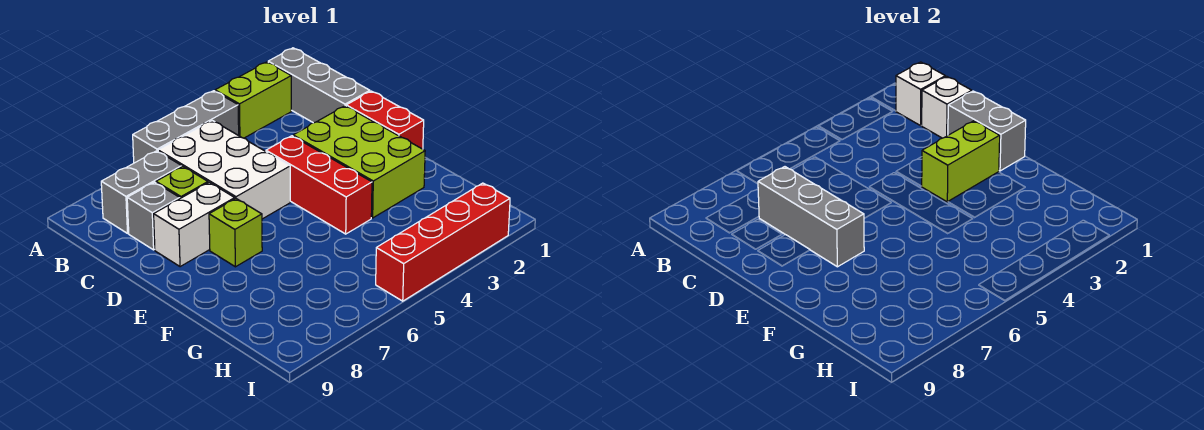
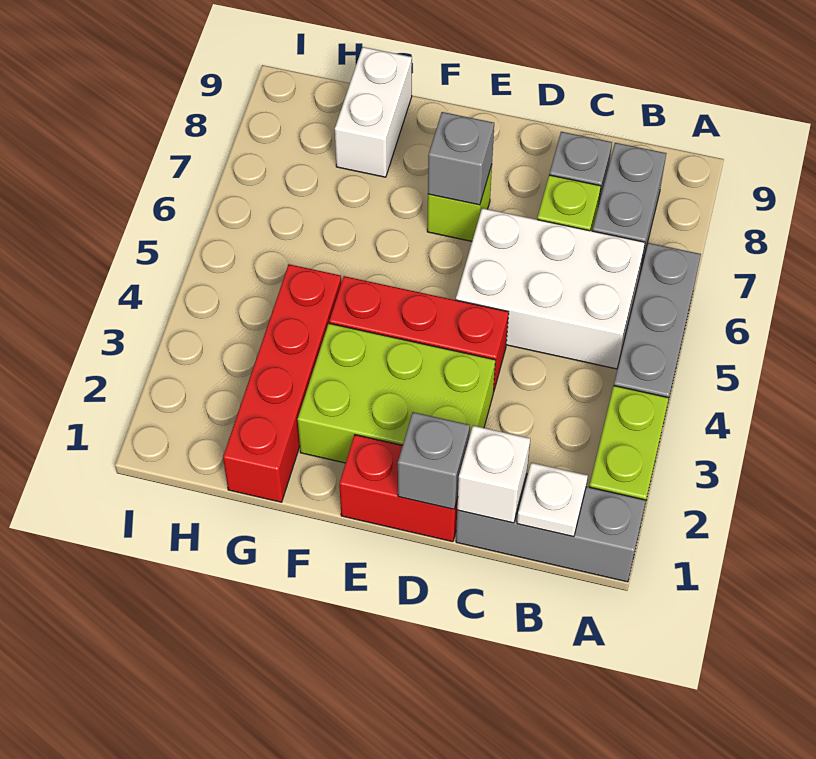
white brick B1 level 2 -> white plate B1 level 2
grey brick C7:E7 level 2 -> grey brick E7 level 2
grey brick D1:E1 level 2 -> grey brick D1 level 2
white brick D7:D8 level 1 -> white brick G8:G9 level 1
lime brick E2:E3 level 2 -> none
red brick I2:I5 level 1 -> red brick G1:G4 level 1

